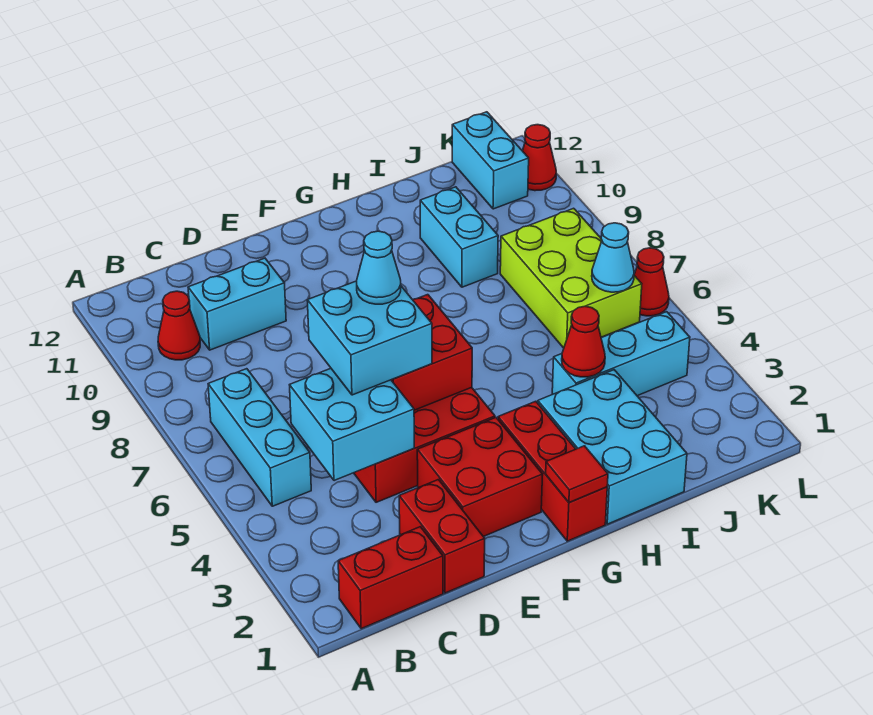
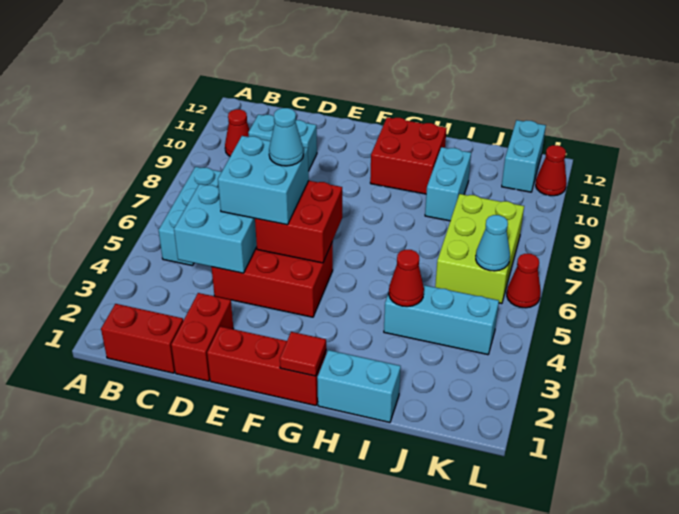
red brick E2:F3 level 1 -> red brick G10:H11 level 1
red brick G1:G3 level 1 -> red brick E1:G1 level 1
cyan brick H1:I3 level 1 -> cyan brick H1:I1 level 1

